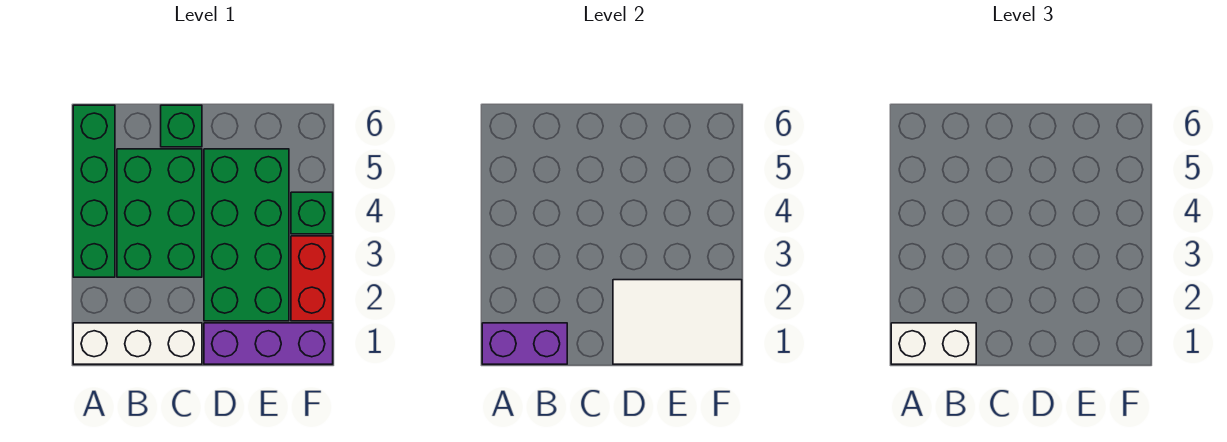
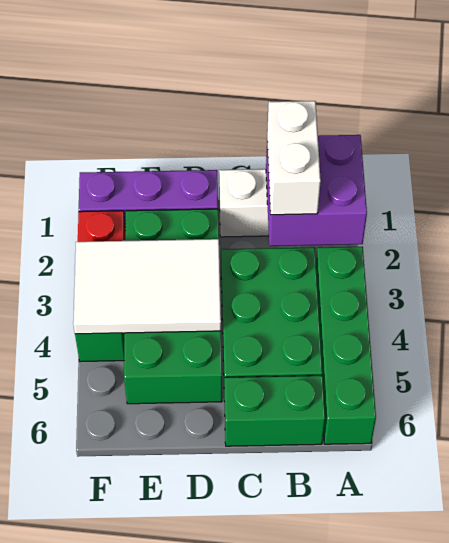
purple brick A1:B1 level 2 -> purple brick A1:B2 level 2
white brick A1:B1 level 3 -> white brick B1:B2 level 3
green brick C6 level 1 -> green brick B6:C6 level 1
white tile D1:F2 level 2 -> white tile D3:F4 level 2

